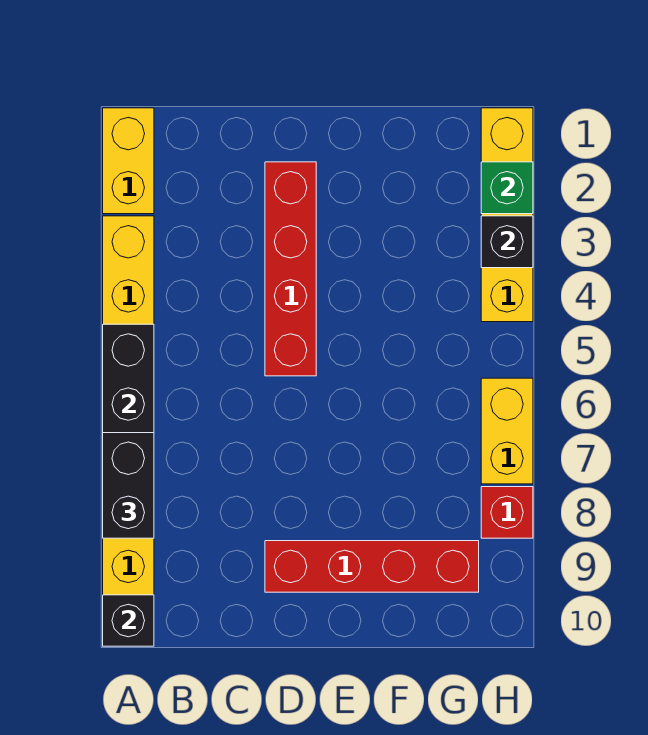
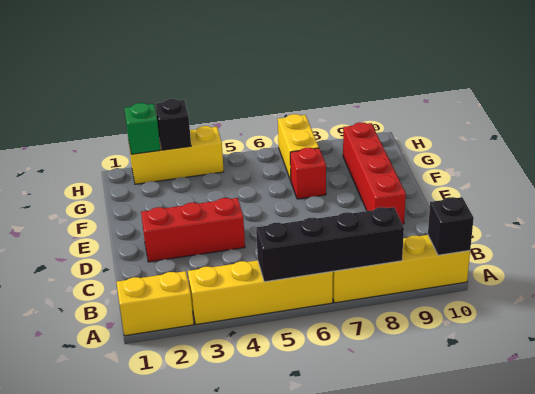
black brick A7:A8 level 3 -> none
red brick D2:D5 level 1 -> red brick D2:D4 level 1
yellow brick H1:H4 level 1 -> yellow brick H2:H4 level 1
yellow brick H6:H7 level 1 -> yellow brick G7:H7 level 1
red brick H8 level 1 -> red brick F7 level 1

